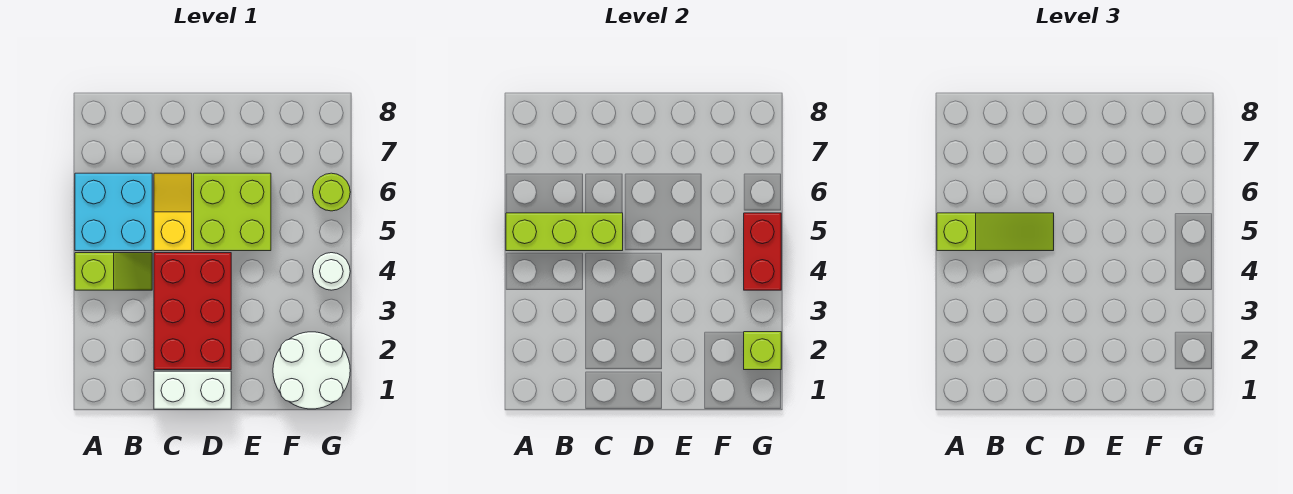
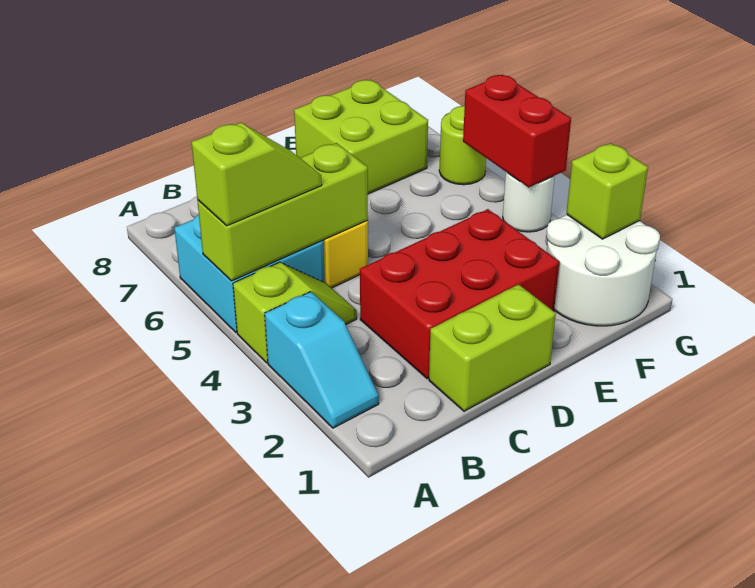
none -> cyan slope A2:A3 level 1 top 3
lime slope A5:C5 level 3 top A -> lime slope A5:B5 level 3 top A
white brick C1:D1 level 1 -> lime brick C1:D1 level 1
red brick C2:D4 level 1 -> red brick C2:E3 level 1
lime brick D5:E6 level 1 -> lime brick E7:F8 level 1

